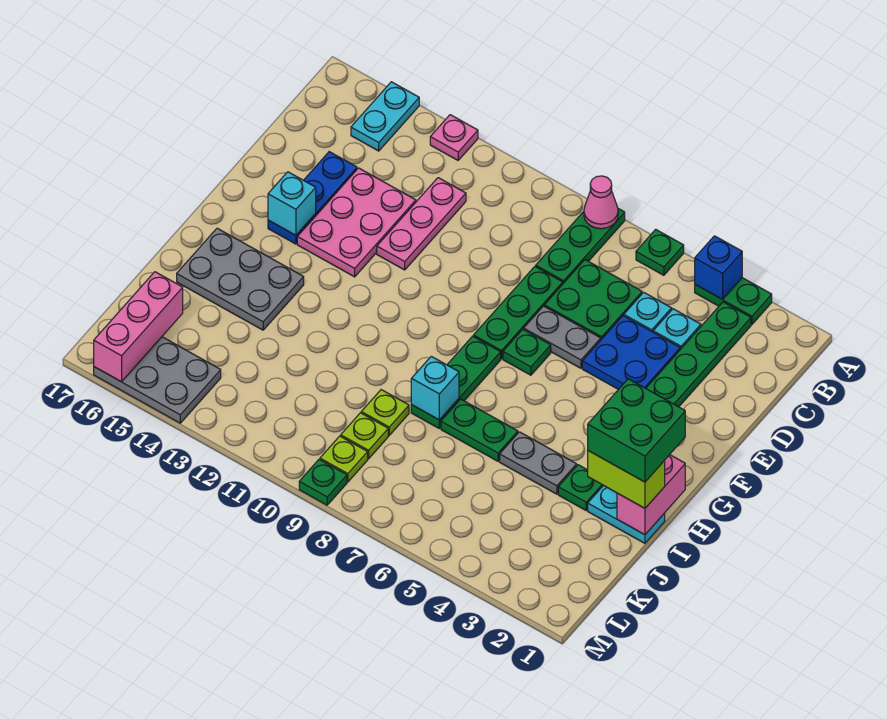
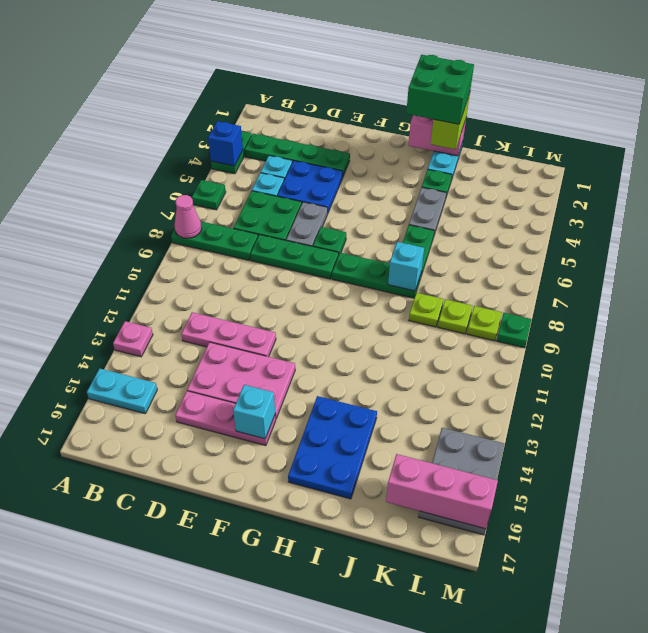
blue plate D15:F15 level 1 -> pink plate D15:F15 level 1
grey plate H14:I16 level 1 -> blue plate H14:I16 level 1

